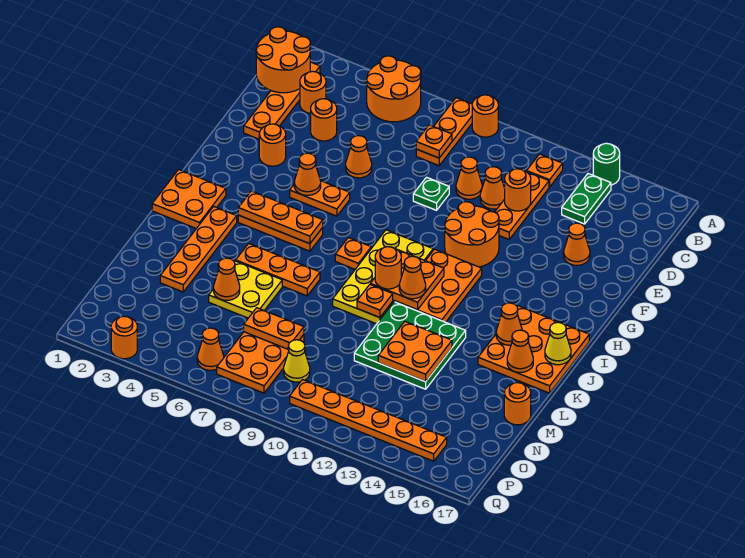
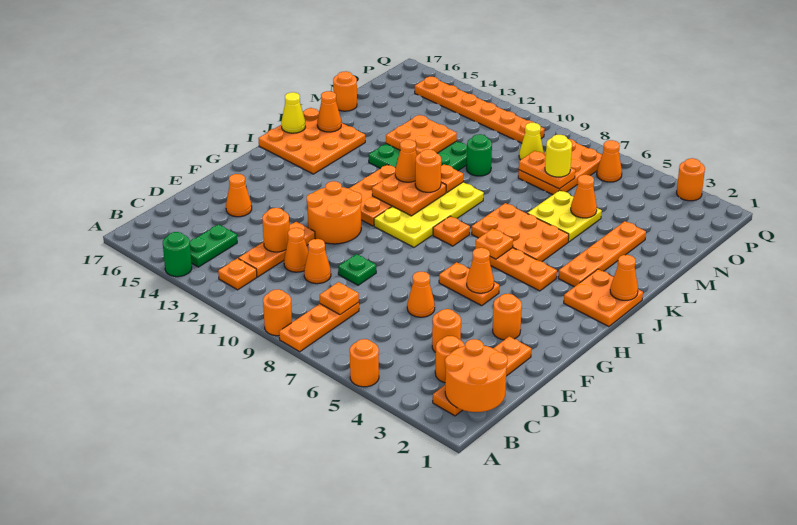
orange round brick A5:B6 level 1 -> orange round brick A5 level 1
orange plate I4:I6 level 2 -> orange plate I6 level 2
orange cone J15 level 2 -> orange cone J1 level 2
orange plate K5:K7 level 1 -> orange plate J5:K7 level 1
none -> green round brick M10 level 1
none -> yellow round brick N7 level 3

